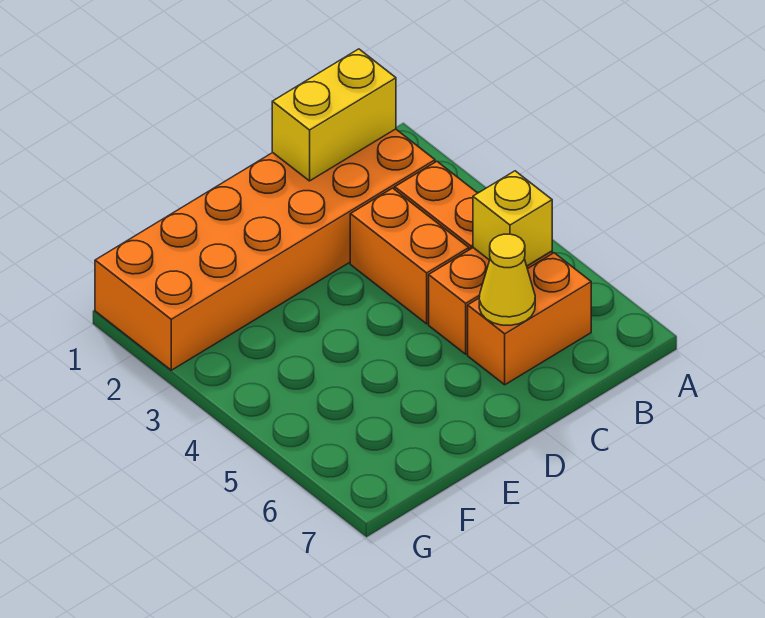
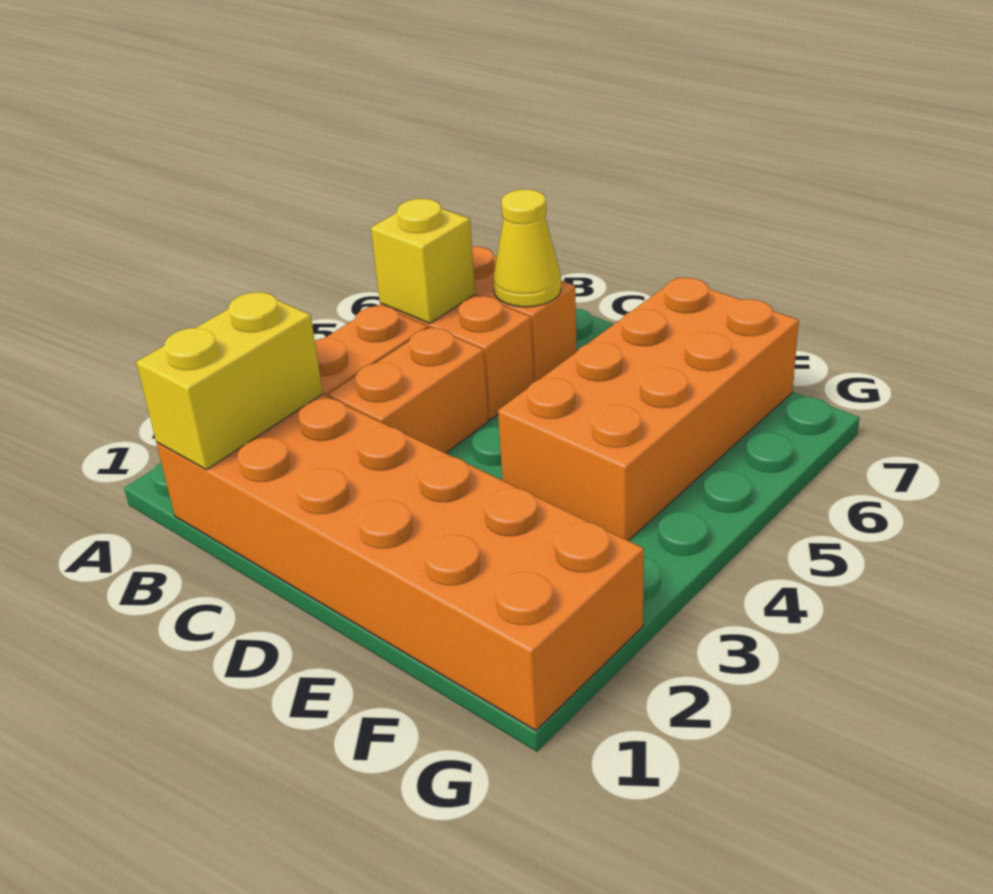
yellow brick B1:C1 level 2 -> yellow brick B1:B2 level 2
none -> orange brick E4:F7 level 1

